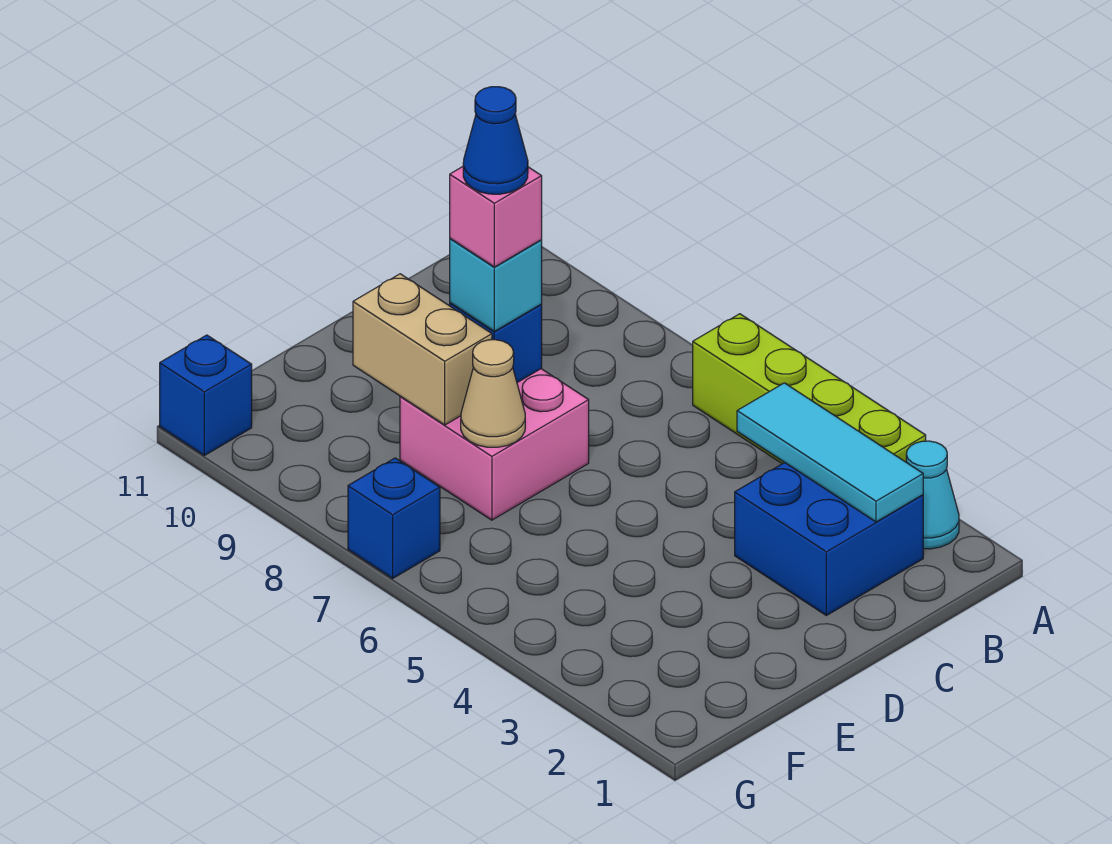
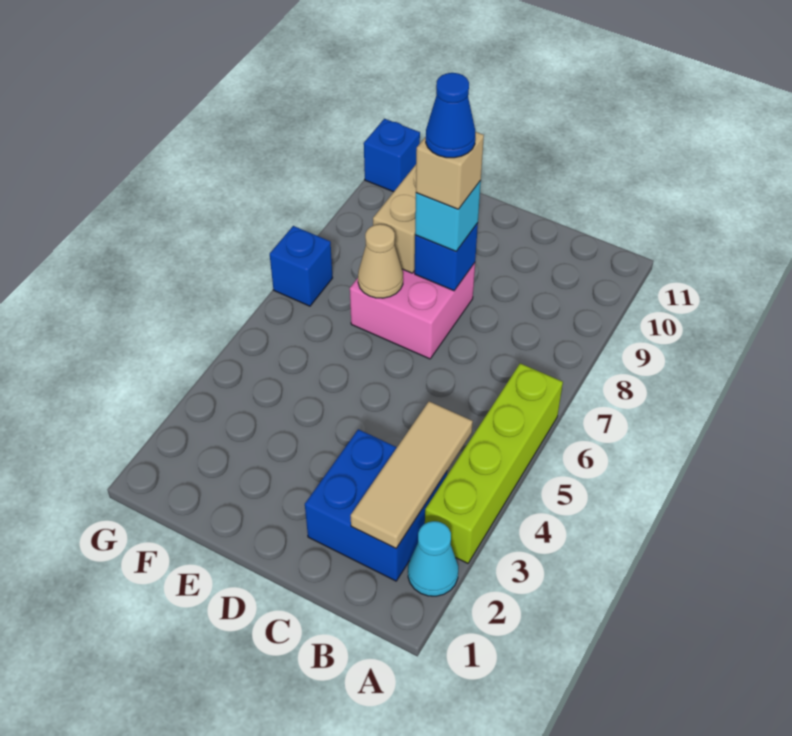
cyan tile B2:B4 level 2 -> tan tile B2:B4 level 2
pink brick D8 level 4 -> tan brick D8 level 4

